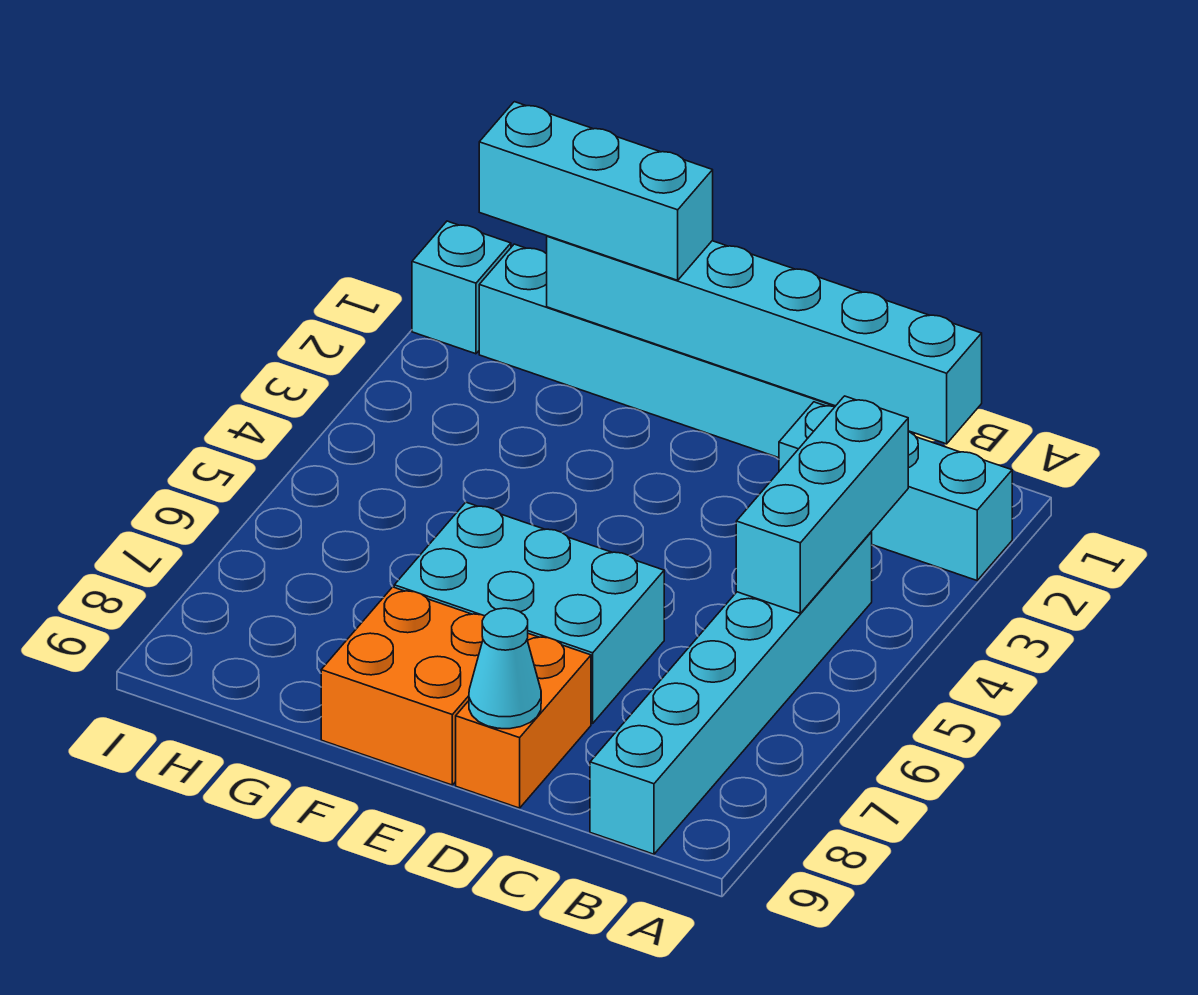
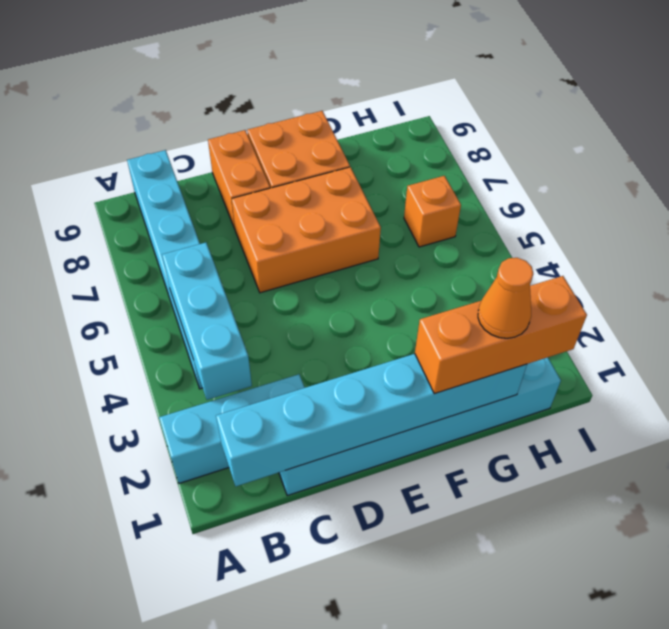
cyan brick D6:F7 level 1 -> orange brick D6:F7 level 1
cyan cone D9 level 2 -> none
cyan brick F1:H1 level 3 -> orange brick F1:H1 level 3
none -> orange cone G1 level 4
none -> orange brick H6 level 1
cyan brick I1 level 1 -> none

